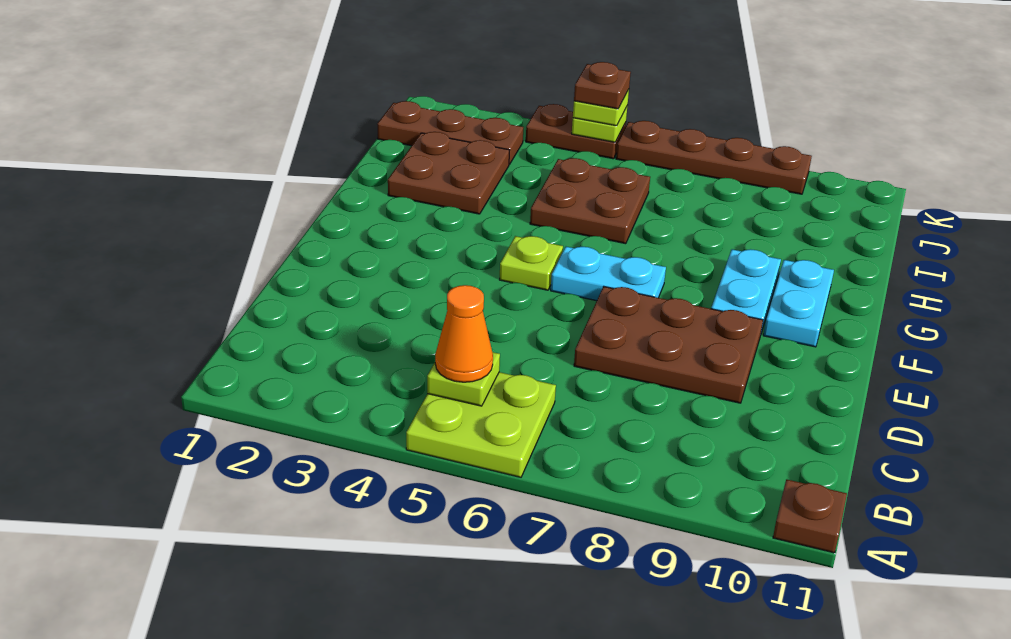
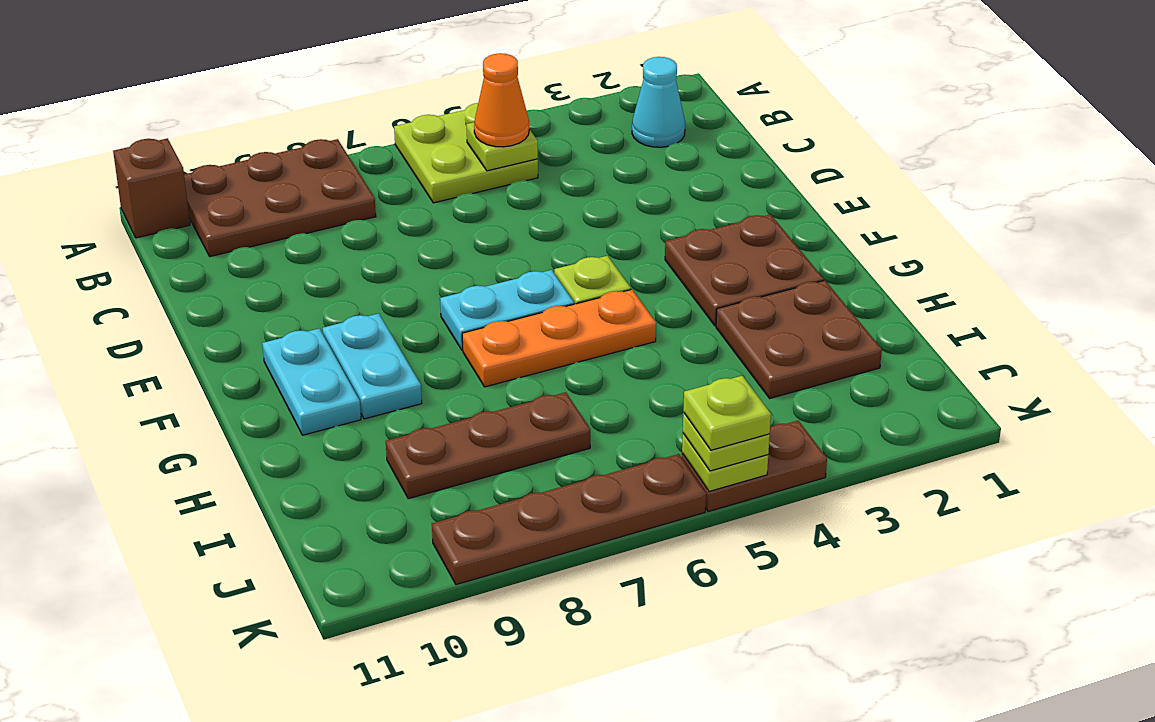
brown plate A11 level 1 -> brown brick A11 level 1
none -> cyan cone B2 level 1
brown plate D7:E9 level 1 -> brown plate A8:B10 level 1
none -> orange plate G5:G7 level 1
brown plate H5:I6 level 1 -> brown plate F2:G3 level 1
brown plate J1:J3 level 1 -> brown plate I7:I9 level 1
brown plate K5 level 4 -> lime plate K5 level 4

